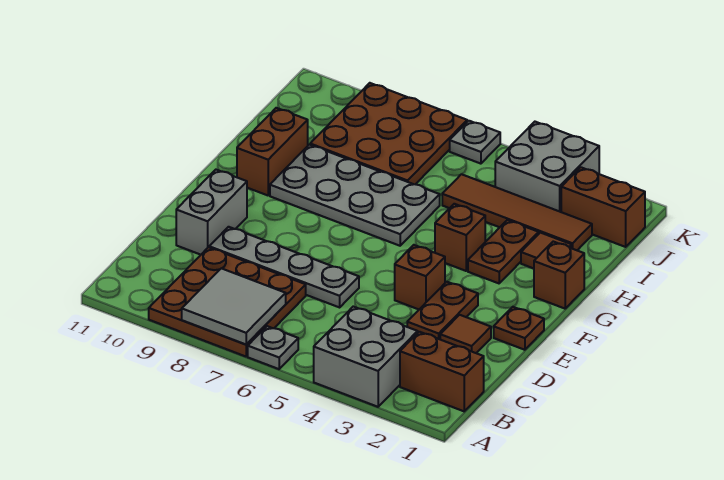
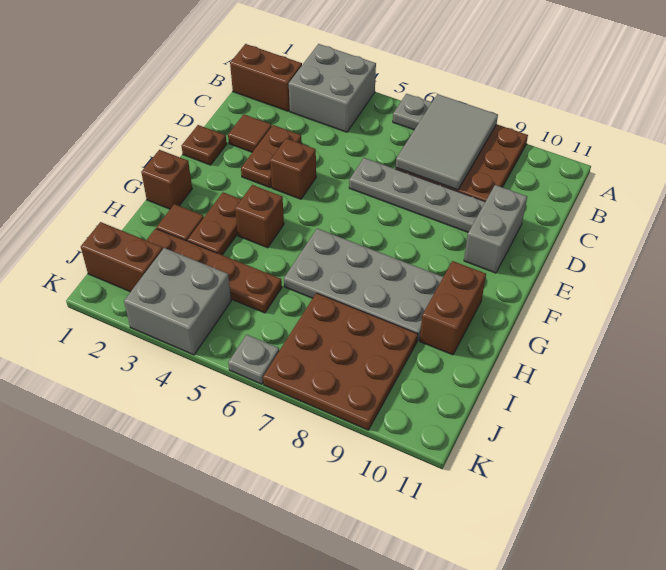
grey tile A7:B8 level 2 -> grey tile A7:C8 level 2
brown tile I2:I5 level 1 -> brown plate I2:I5 level 1

